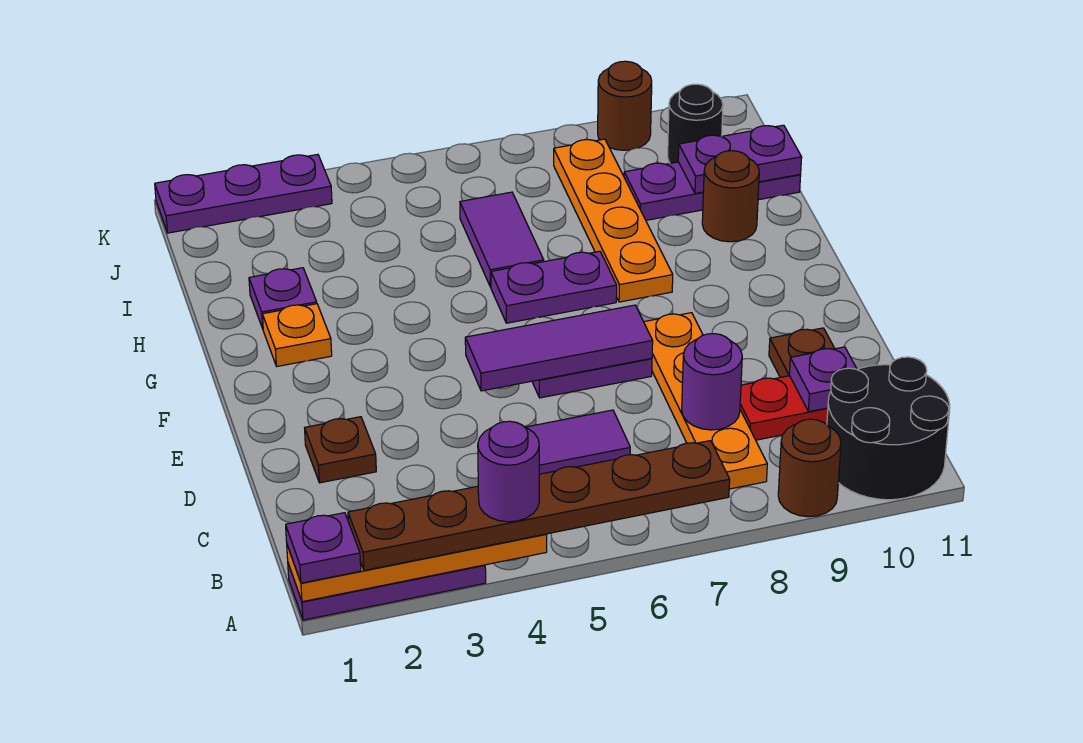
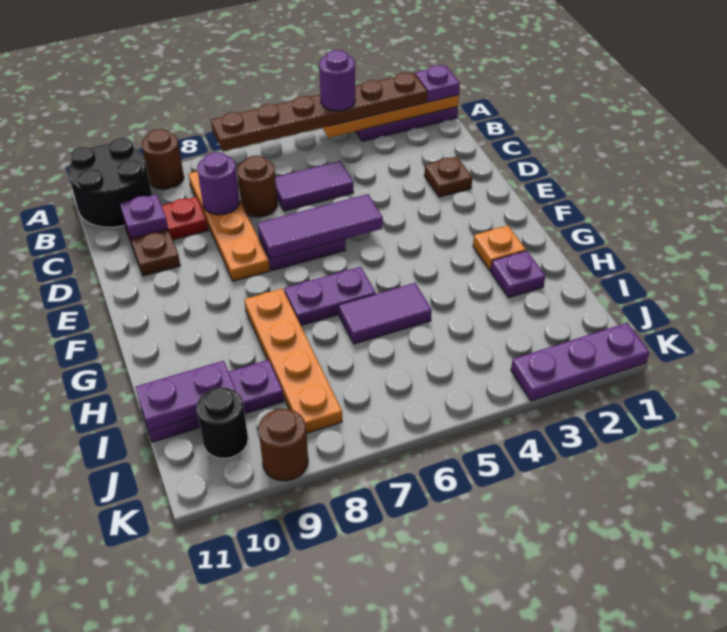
purple tile H6:I6 level 1 -> purple tile H5:H6 level 1
brown round brick H10 level 1 -> brown round brick C7 level 1

